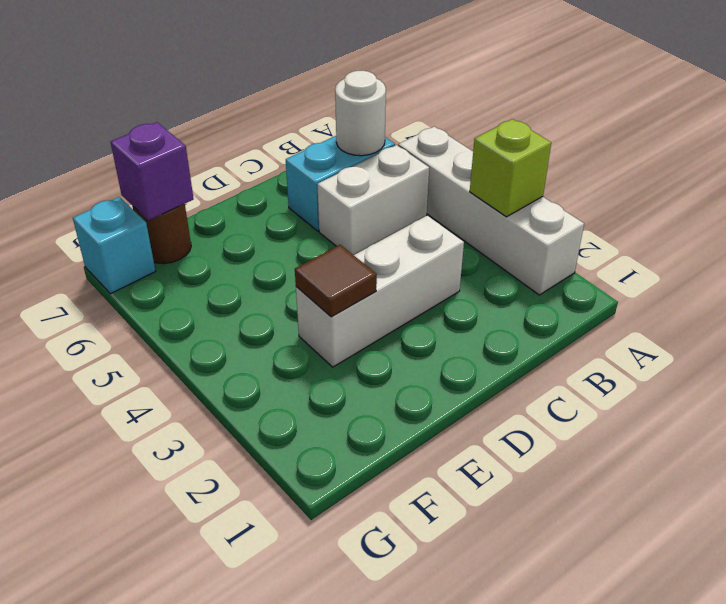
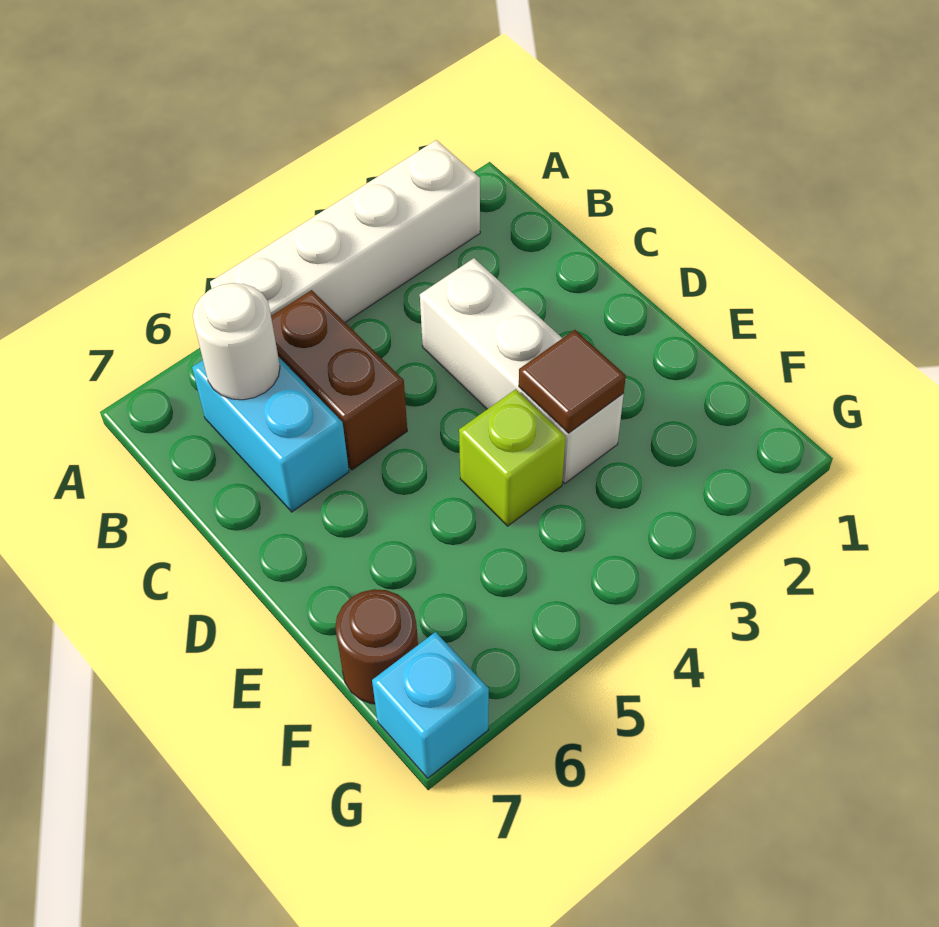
lime brick A3 level 2 -> lime brick E4 level 1
white brick B5:C5 level 1 -> brown brick B5:C5 level 1
purple brick F7 level 2 -> none

